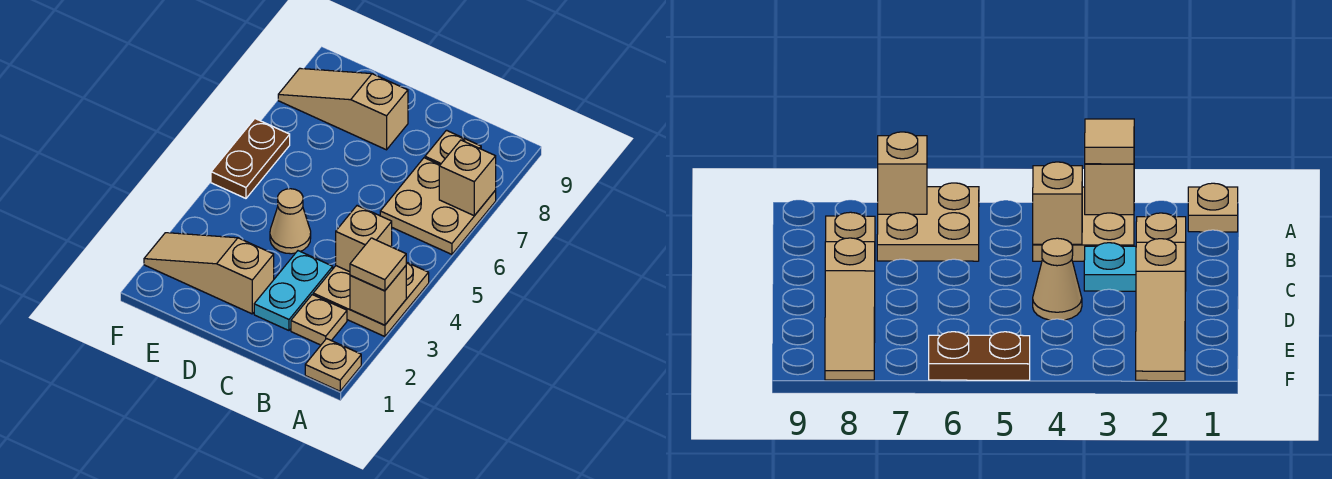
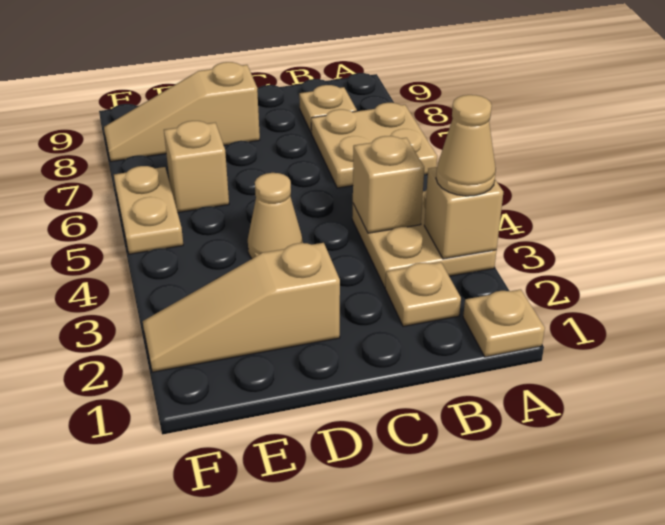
tan tile A3 level 3 -> tan cone A3 level 3
tan brick A7 level 2 -> tan brick E6 level 1
cyan plate C2:C3 level 1 -> none
brown plate F5:F6 level 1 -> tan plate F5:F6 level 1

